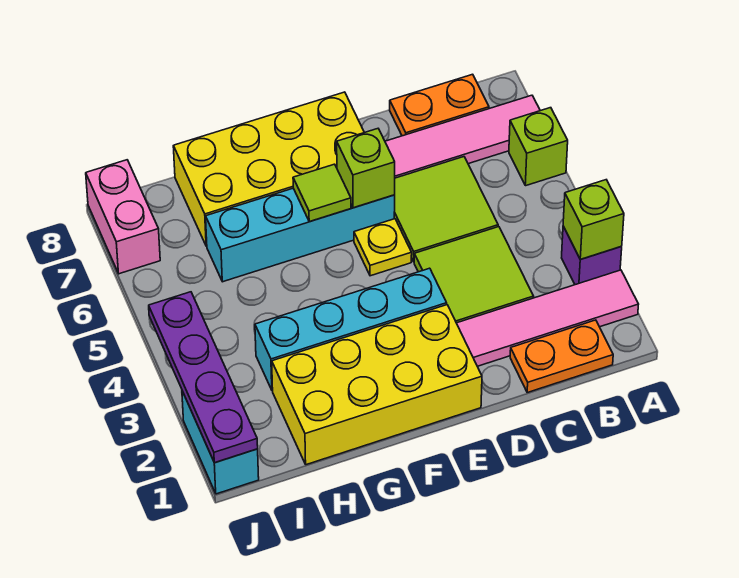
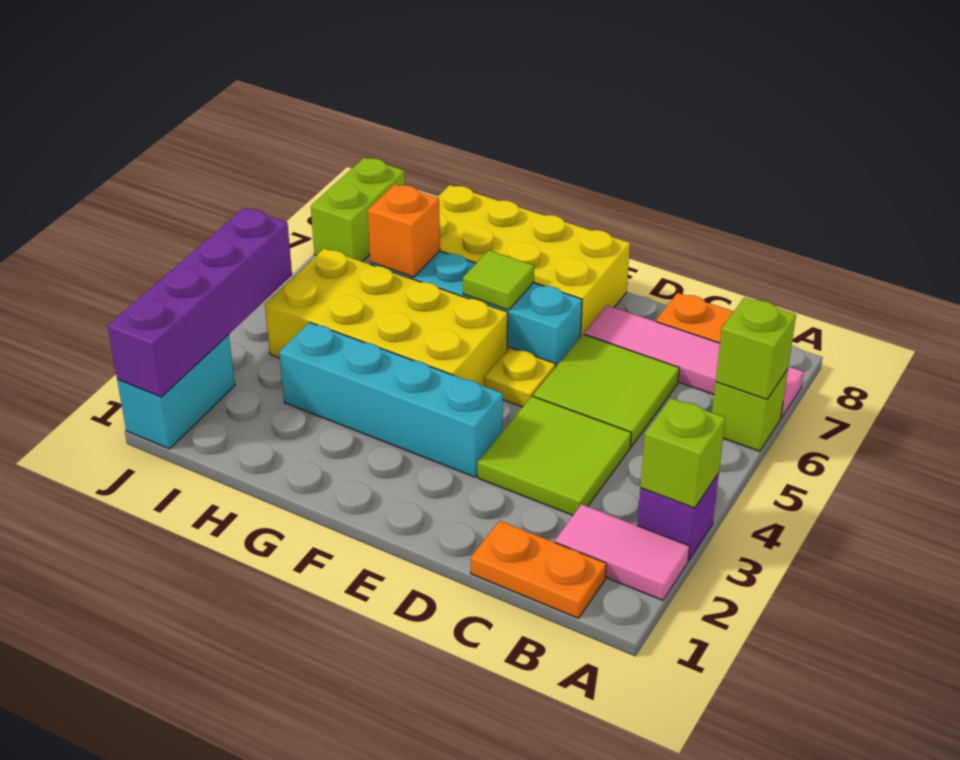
pink tile A2:D2 level 1 -> pink tile A2:B2 level 1
yellow brick E1:H2 level 1 -> yellow brick F4:I5 level 1
lime brick E6 level 2 -> lime brick A6 level 2
none -> orange brick H6 level 2
purple plate J1:J4 level 2 -> purple brick J1:J4 level 2
pink brick J7:J8 level 1 -> lime brick J7:J8 level 1

